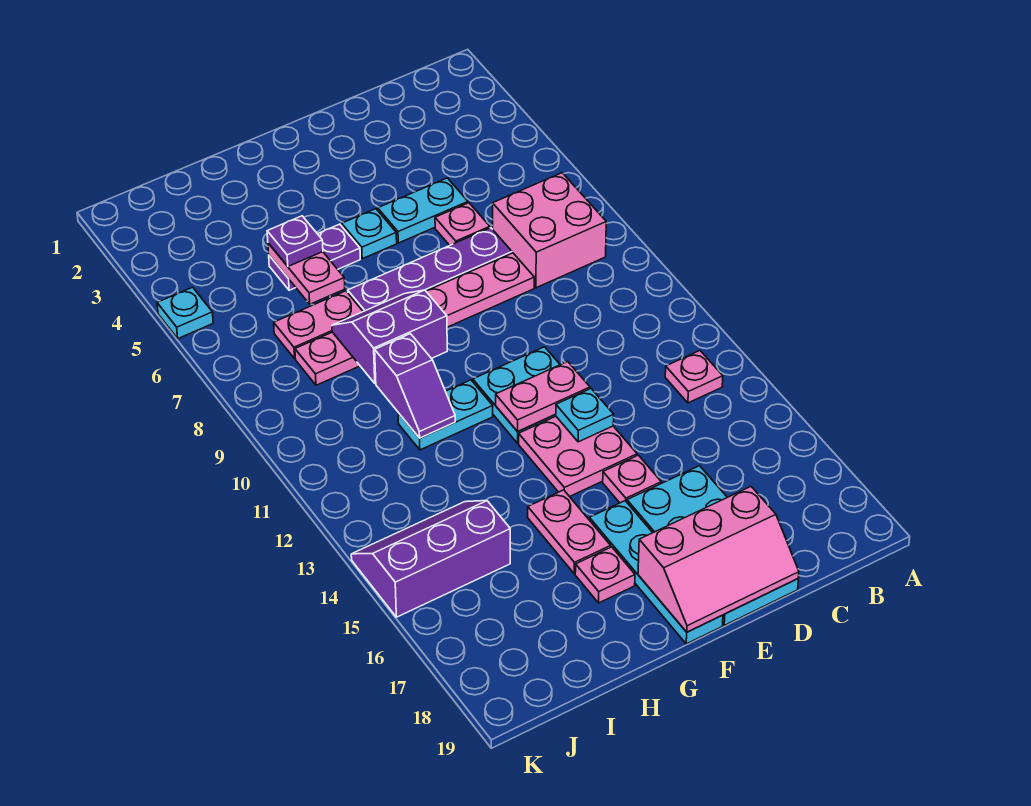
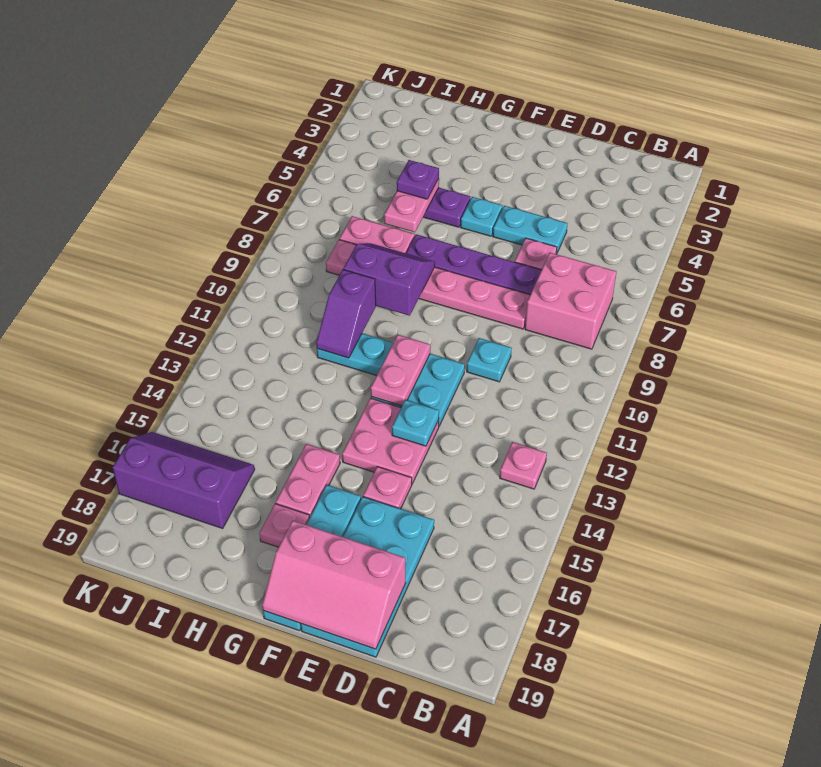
pink plate E12:F12 level 2 -> pink plate F11:F12 level 2
purple slope I14:K15 level 1 top 15 -> purple slope I16:K17 level 1 top 17
cyan plate K5 level 1 -> cyan plate D10 level 1

